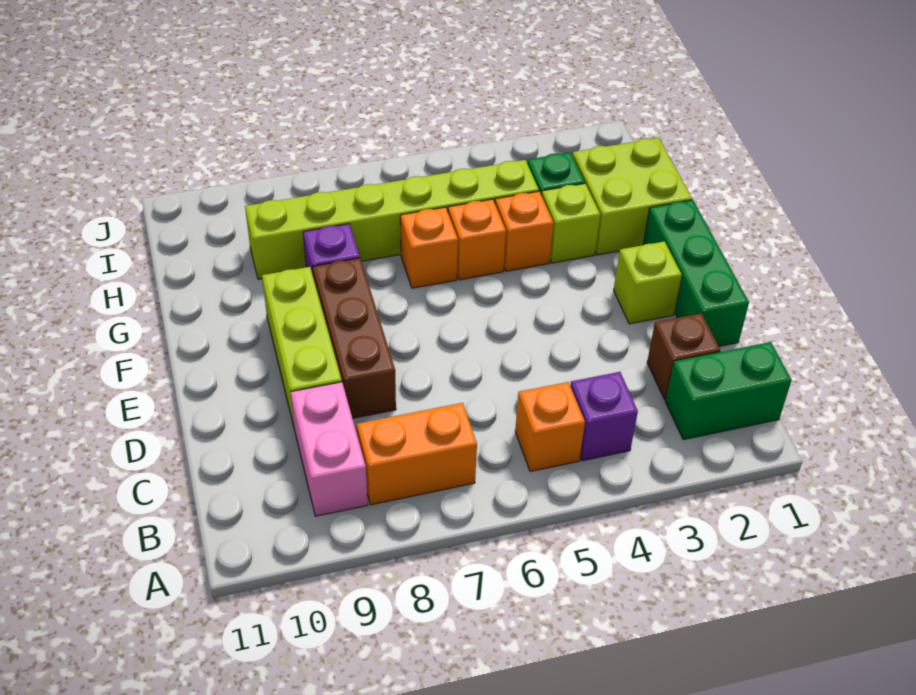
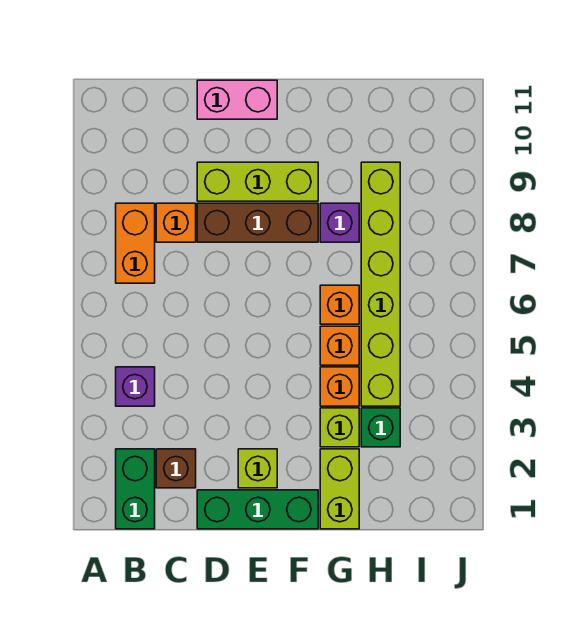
orange brick B5 level 1 -> orange brick C8 level 1
pink brick B9:C9 level 1 -> pink brick D11:E11 level 1
lime brick G1:H2 level 1 -> lime brick G1:G2 level 1

